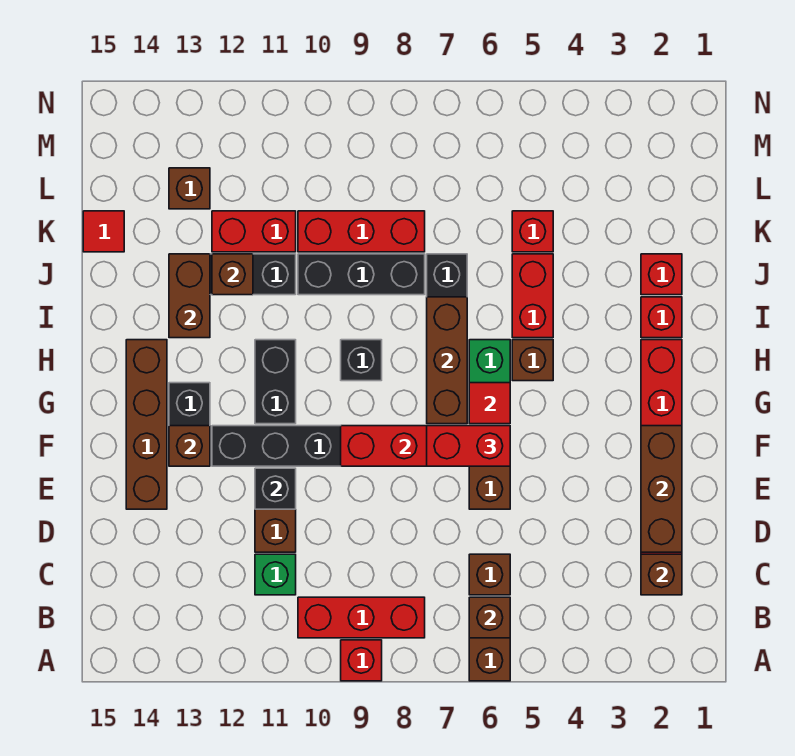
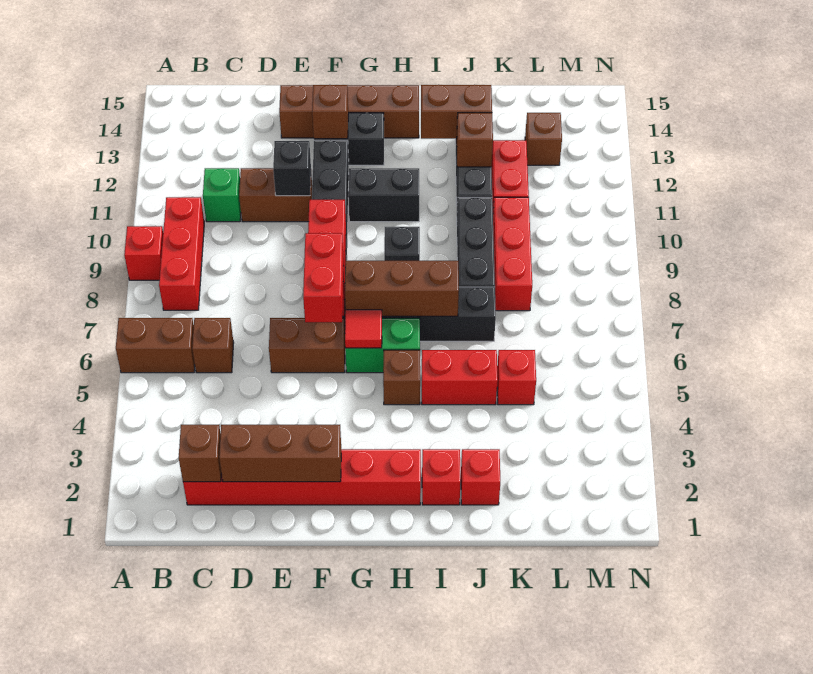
brown brick B6 level 2 -> none
red tile K15 level 1 -> none

